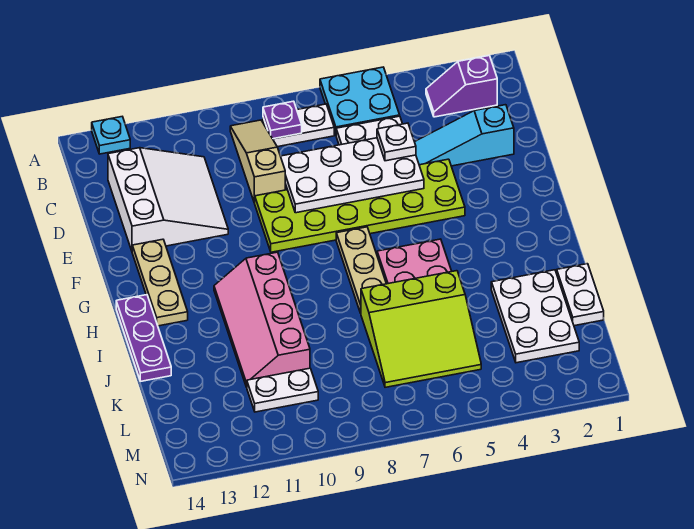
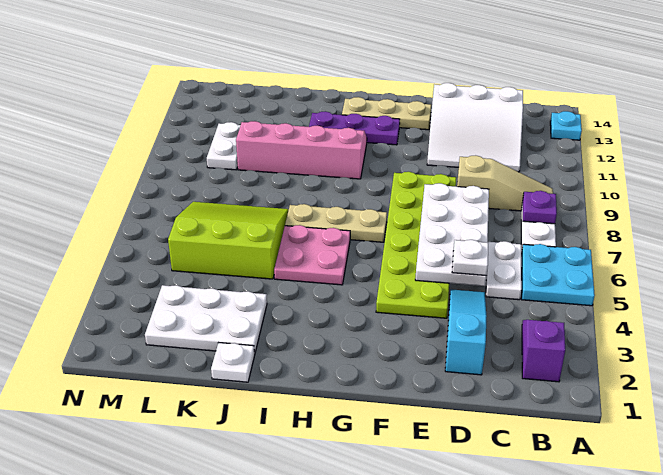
purple plate H14:J14 level 1 -> purple plate G12:I12 level 1
white plate J1:K1 level 1 -> white plate J1 level 1
lime slope J5:L7 level 1 top J -> lime slope J5:L7 level 1 top 5

